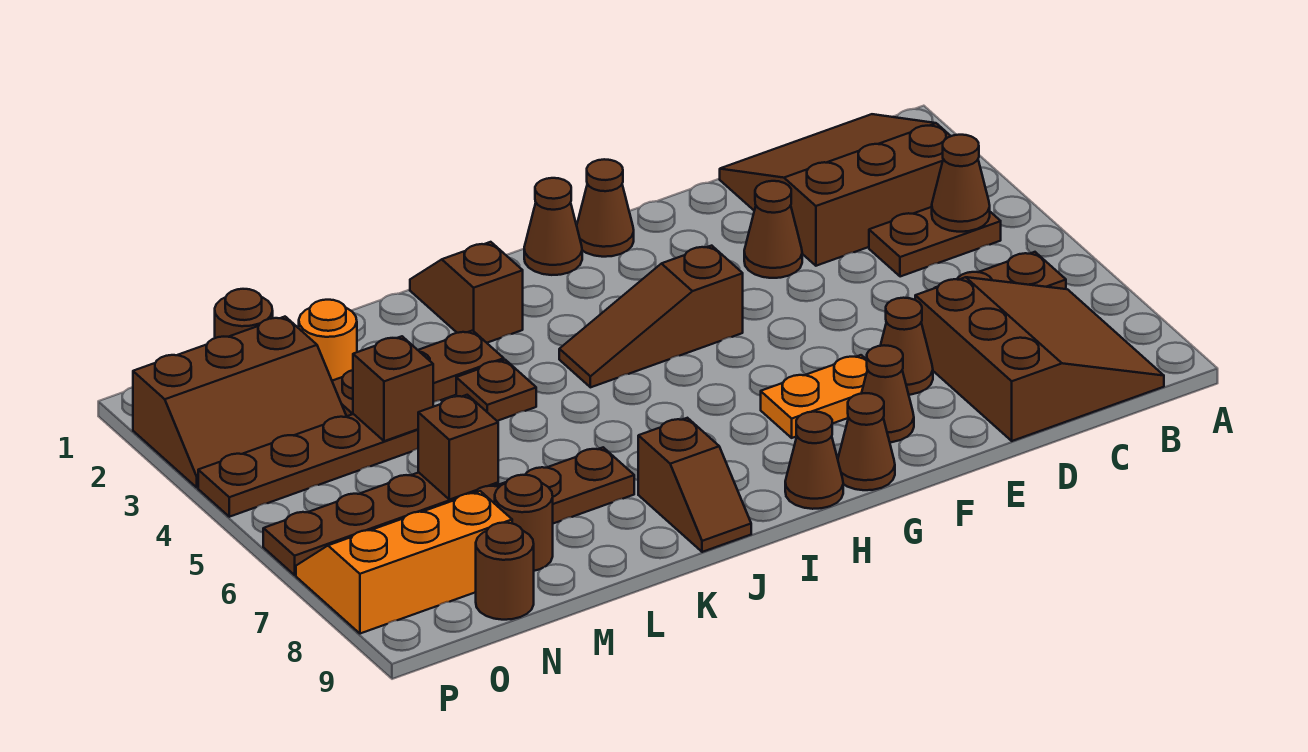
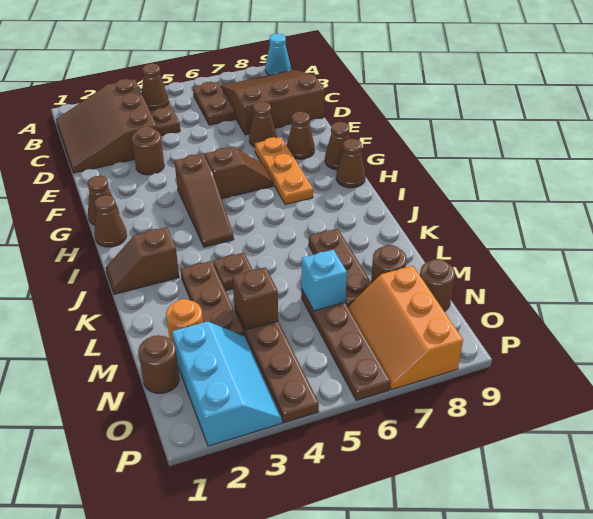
none -> cyan cone A9 level 1
brown cone E3 level 1 -> brown round brick E3 level 1
orange plate F7:G7 level 1 -> orange plate F7:H7 level 1
brown slope J8:J9 level 1 top 8 -> brown slope G5:G6 level 1 top 5
brown brick M6 level 2 -> cyan brick M6 level 2
brown slope N2:P3 level 1 top 2 -> cyan slope N2:P3 level 1 top 2

